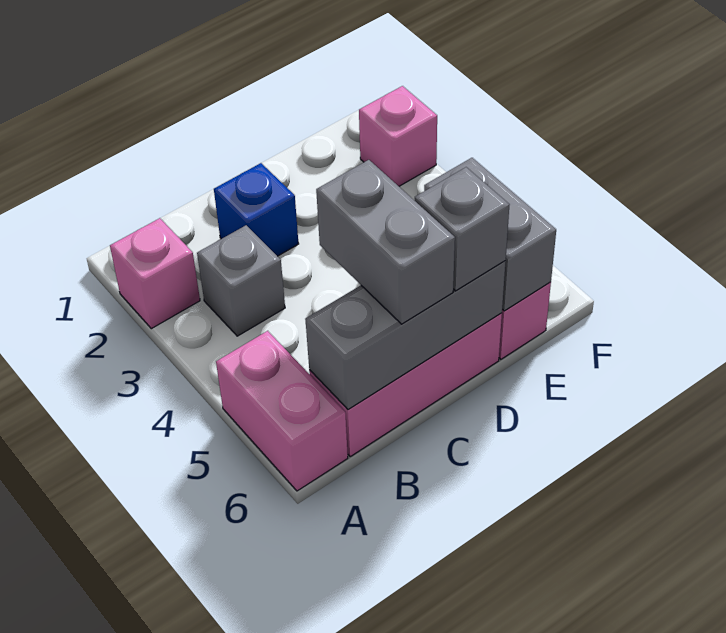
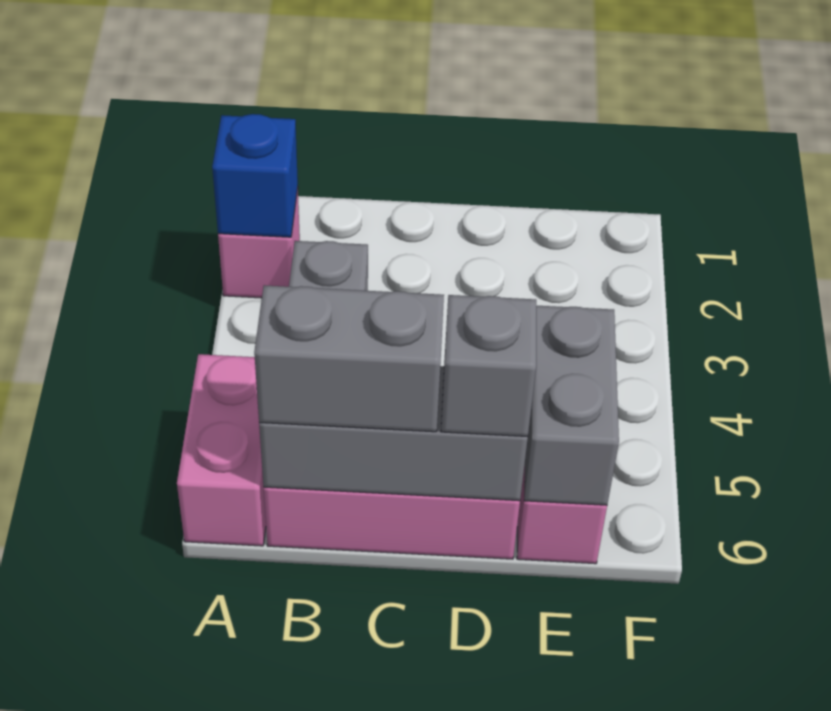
blue brick C2 level 1 -> blue brick A2 level 2
grey brick C5:C6 level 3 -> grey brick B6:C6 level 3
pink brick F2 level 1 -> none

